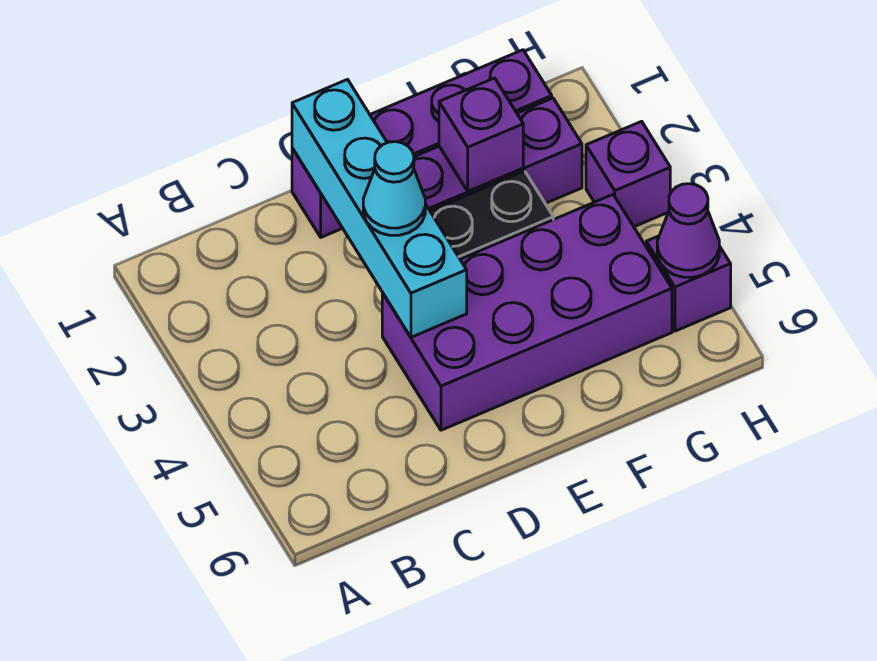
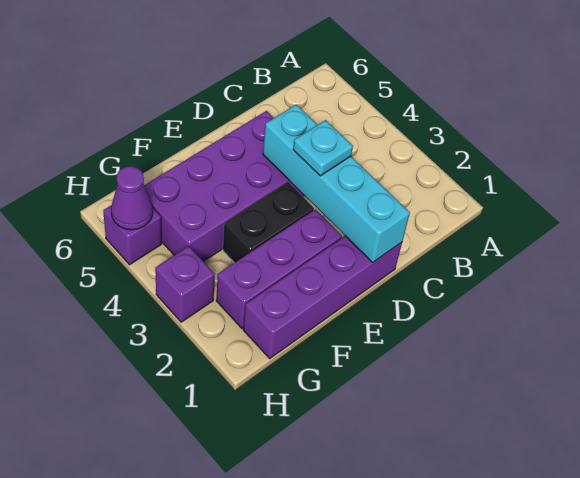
cyan cone D3 level 3 -> cyan plate D3 level 3
purple brick F2 level 2 -> none

